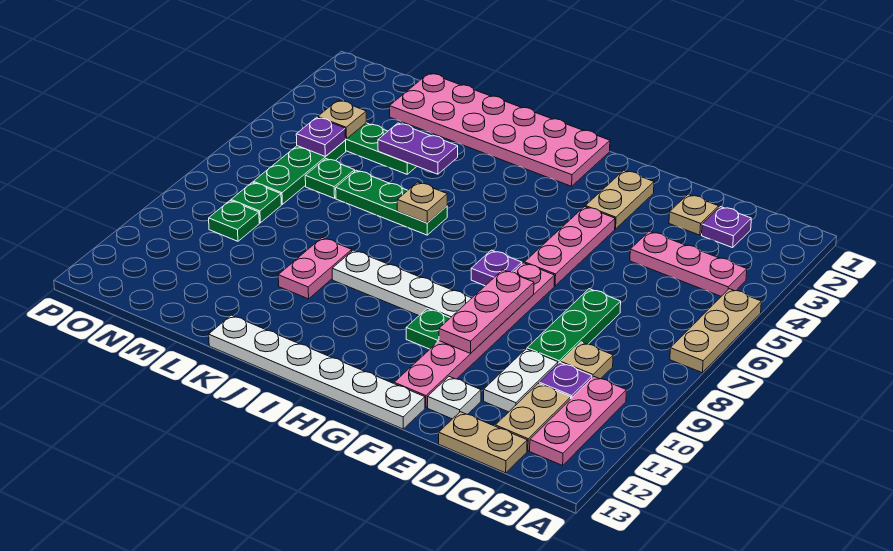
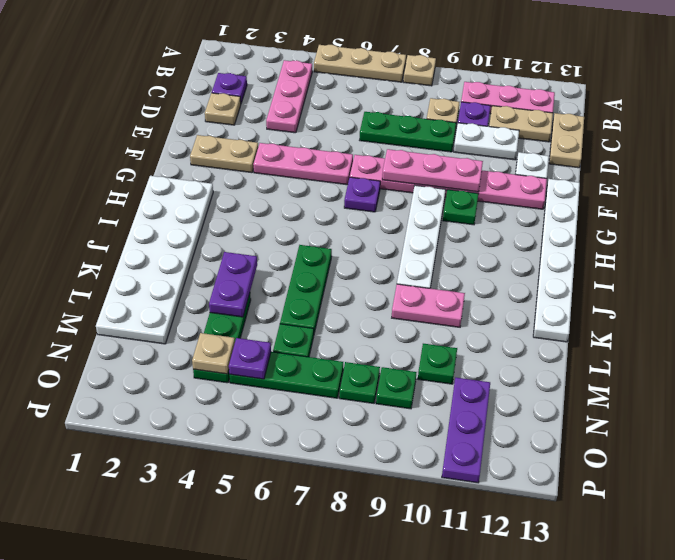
pink plate H1:M2 level 1 -> white plate H1:M2 level 1
tan plate J6 level 2 -> tan plate A8 level 1
none -> green plate M10 level 1
none -> purple plate N11:P11 level 1

